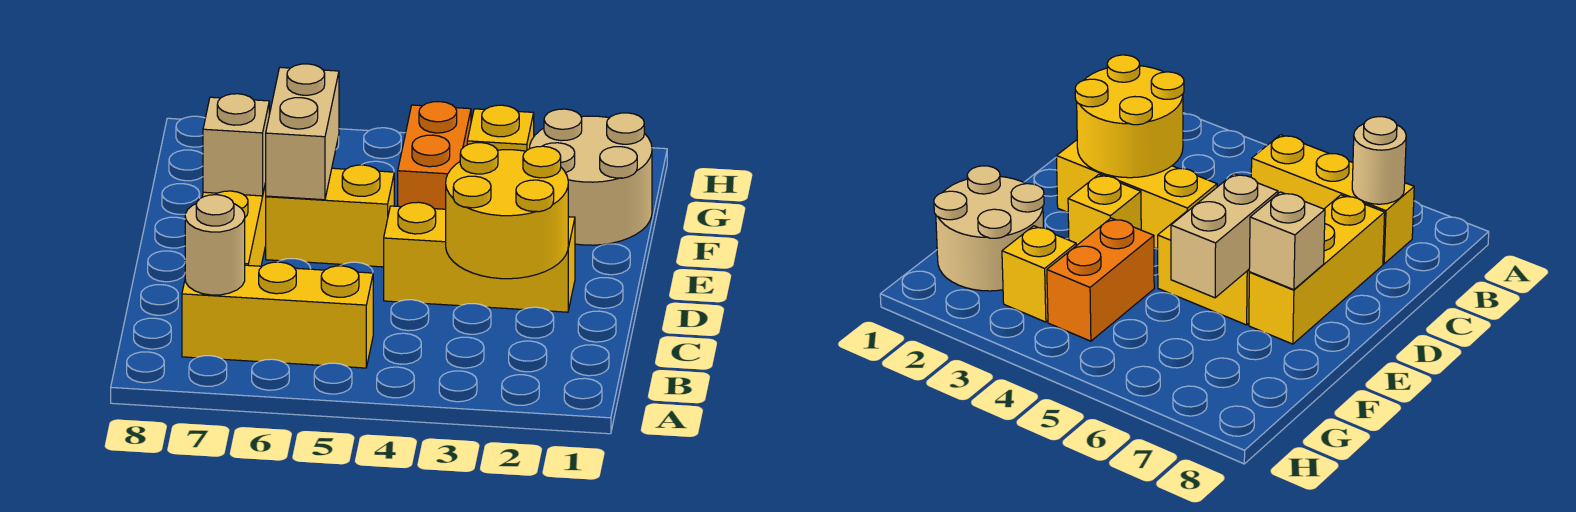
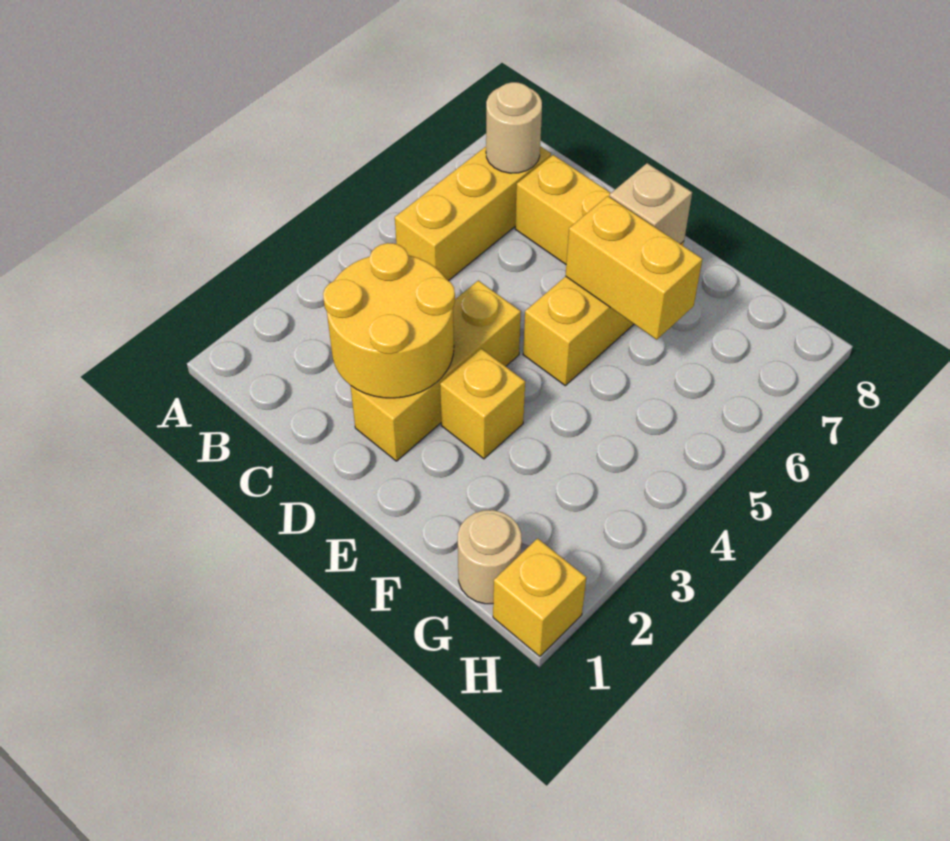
tan brick E6:F6 level 2 -> yellow brick E6:F6 level 2
tan round brick F1:G2 level 1 -> tan round brick G1 level 1
orange brick F4:G4 level 1 -> none
yellow brick G3 level 1 -> yellow brick H1 level 1

